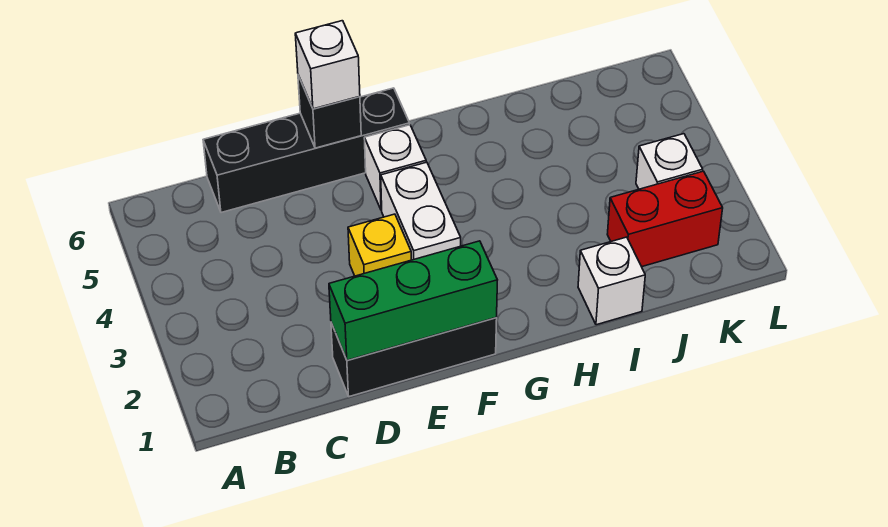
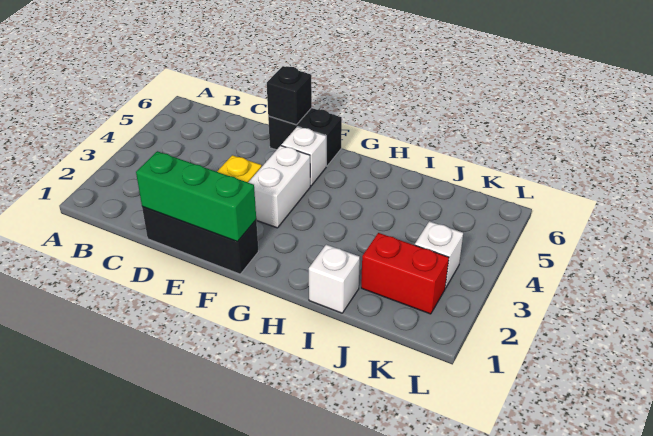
black brick C6:F6 level 1 -> black brick E6:F6 level 1
white brick E6 level 3 -> none

